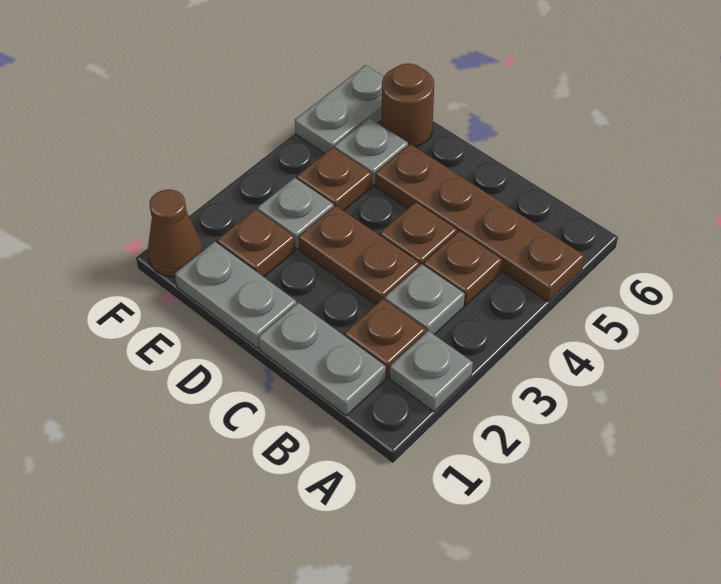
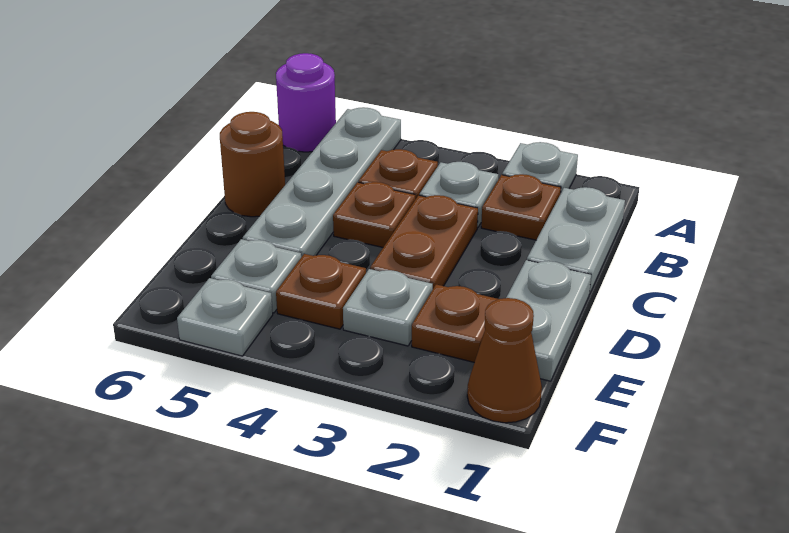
brown plate A5:D5 level 1 -> grey plate A5:D5 level 1
none -> purple round brick A6 level 1
brown round brick E6 level 1 -> brown round brick C6 level 1
grey plate F5:F6 level 1 -> grey plate F5 level 1

